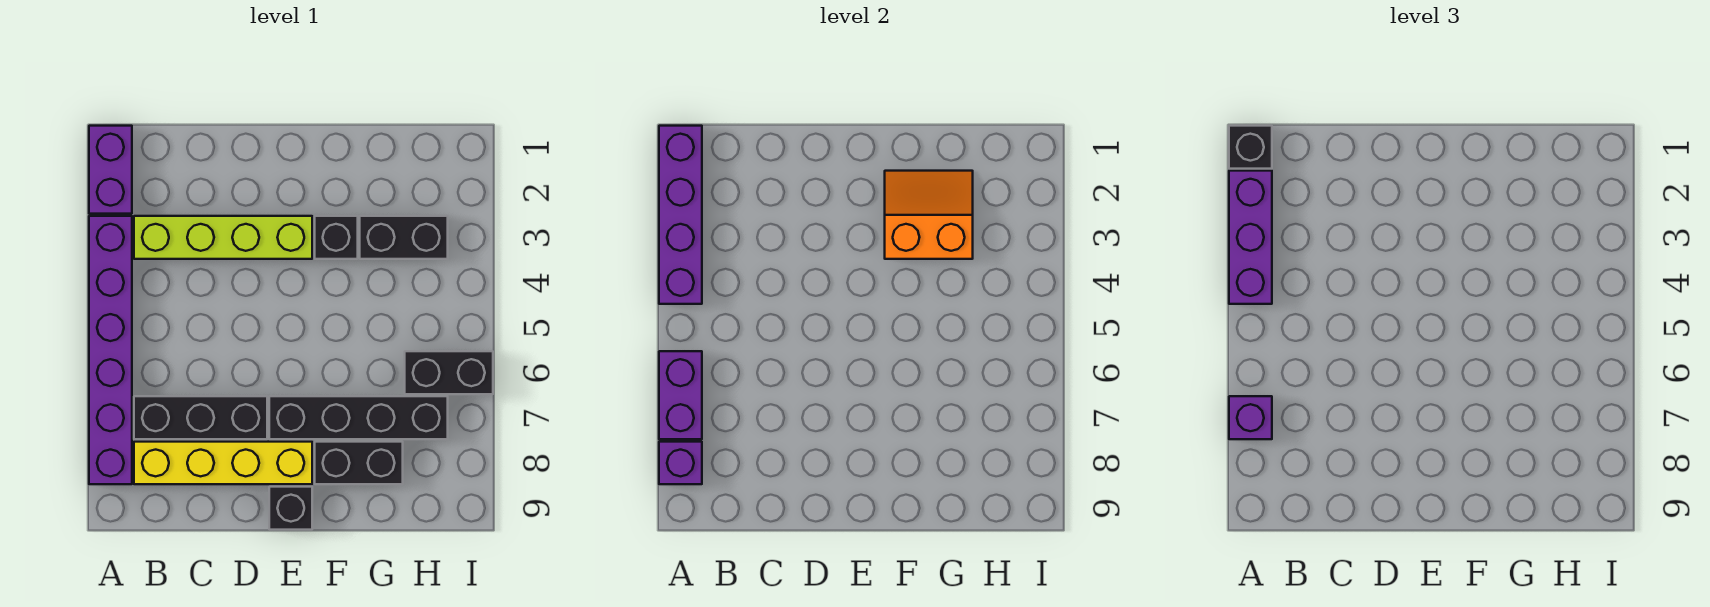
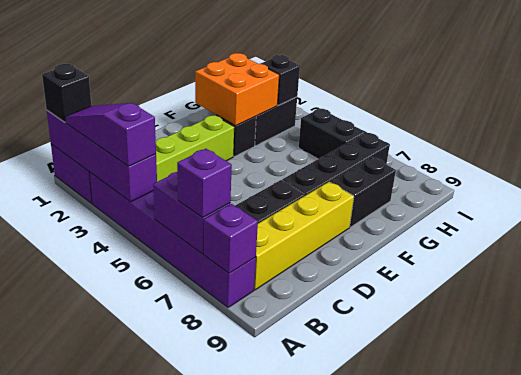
purple brick A2:A4 level 3 -> purple slope A2:A4 level 3 top 4
black brick E9 level 1 -> black brick H3 level 2
orange slope F2:G3 level 2 top 3 -> orange brick F2:G3 level 2
black brick H6:I6 level 1 -> black brick H5:H6 level 1

